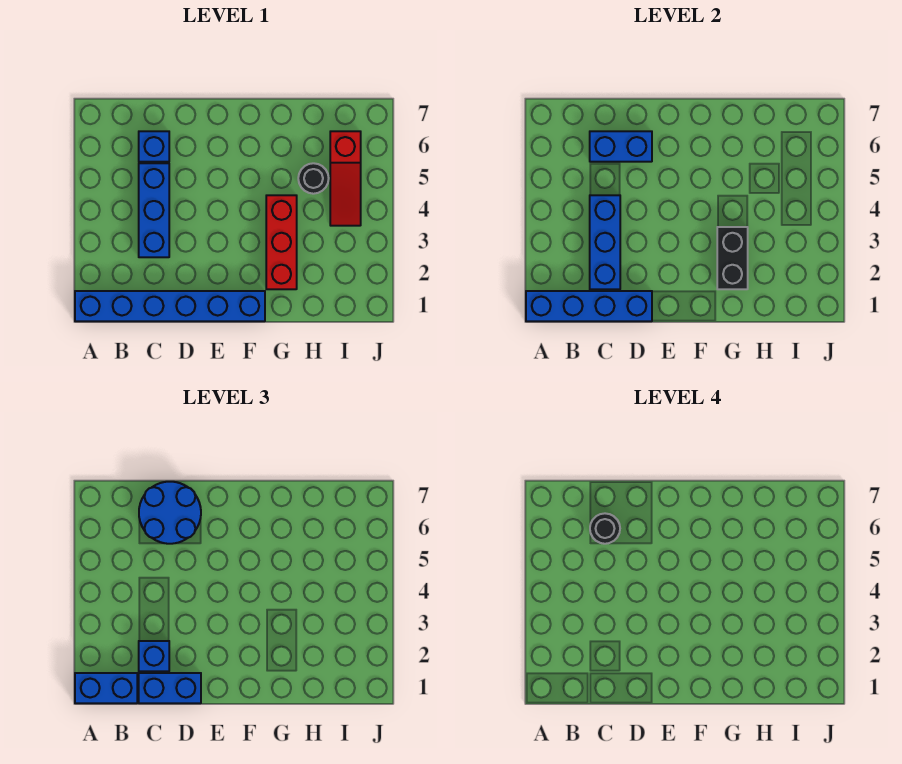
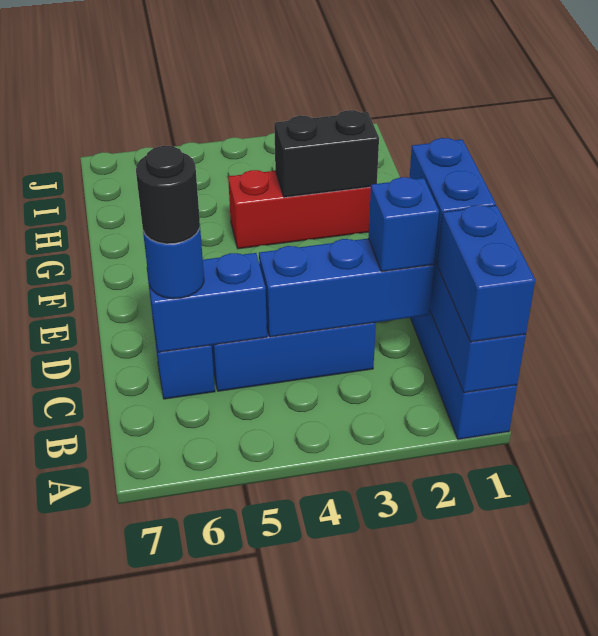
blue brick C6:D6 level 2 -> blue brick C5:C6 level 2
blue round brick C6:D7 level 3 -> blue round brick C6 level 3
black round brick H5 level 1 -> none
red slope I4:I6 level 1 top 6 -> none

